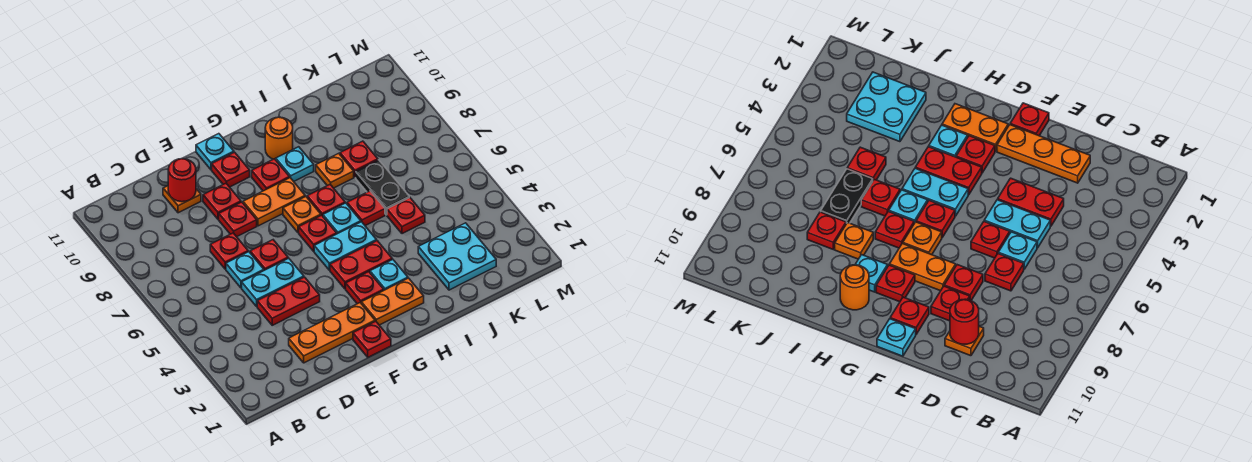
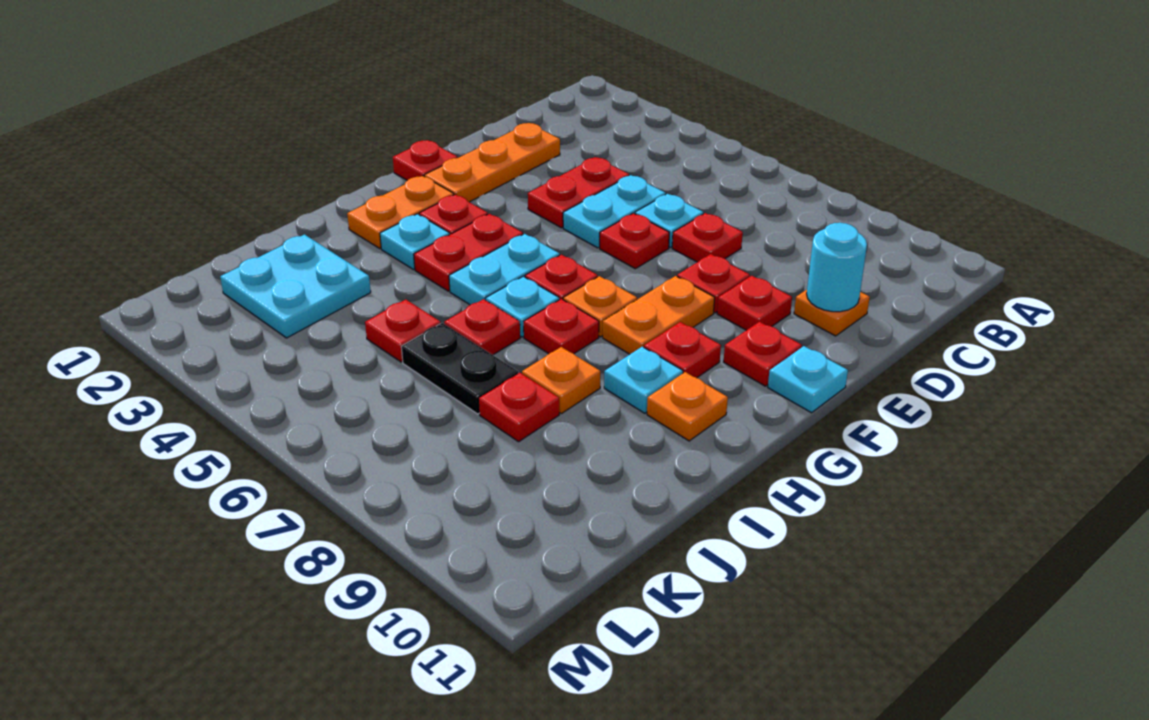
red round brick D10 level 2 -> cyan round brick D10 level 2
orange round brick H10 level 1 -> orange plate H10 level 1

